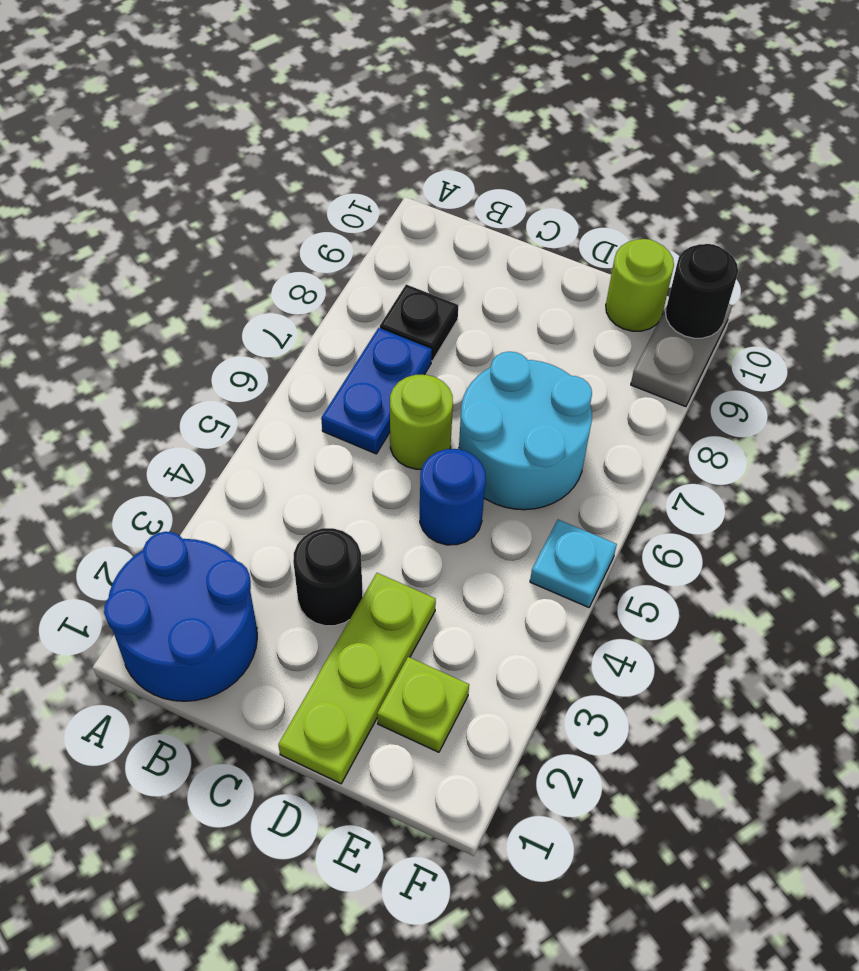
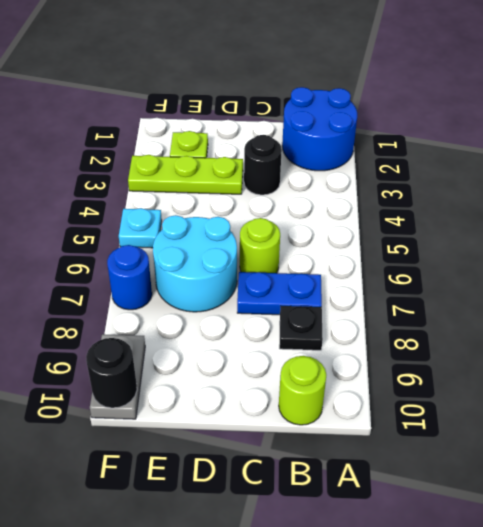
blue plate B6:B7 level 1 -> blue plate B7:C7 level 1
lime plate D1:D3 level 1 -> lime plate D3:F3 level 1
blue round brick D5 level 1 -> blue round brick F7 level 1
lime round brick E10 level 1 -> lime round brick B10 level 1

